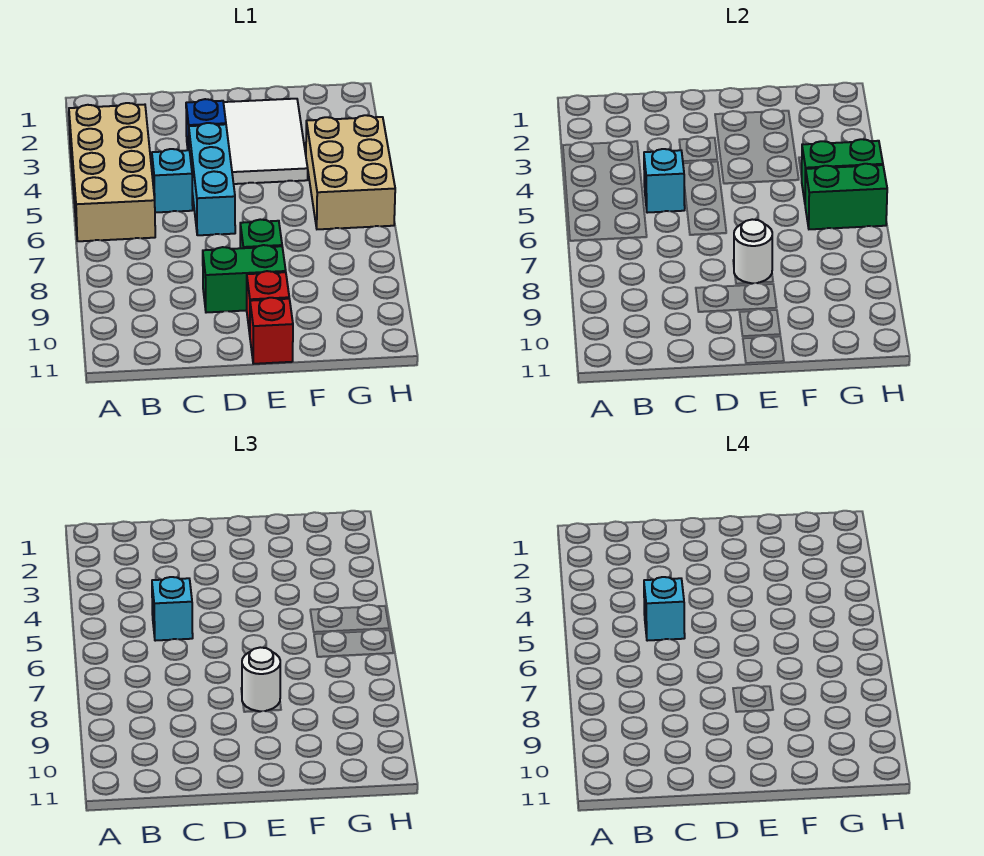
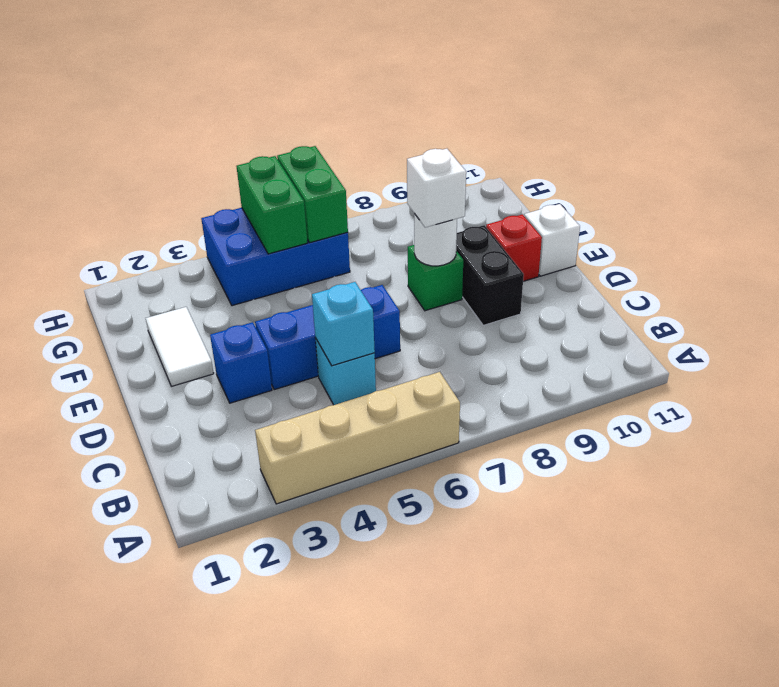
tan brick A3:B6 level 1 -> tan brick A3:A6 level 1
cyan brick C5 level 3 -> none
cyan brick C5 level 4 -> none
cyan brick D4:D6 level 1 -> blue brick D4:D6 level 1
green brick D9:E9 level 1 -> black brick D9:E9 level 1
white tile E2:F4 level 1 -> white tile E2:F2 level 1
white round brick E8 level 3 -> white brick E8 level 3
red brick E11 level 1 -> white brick E11 level 1
tan brick G4:H6 level 1 -> blue brick G4:H6 level 1

